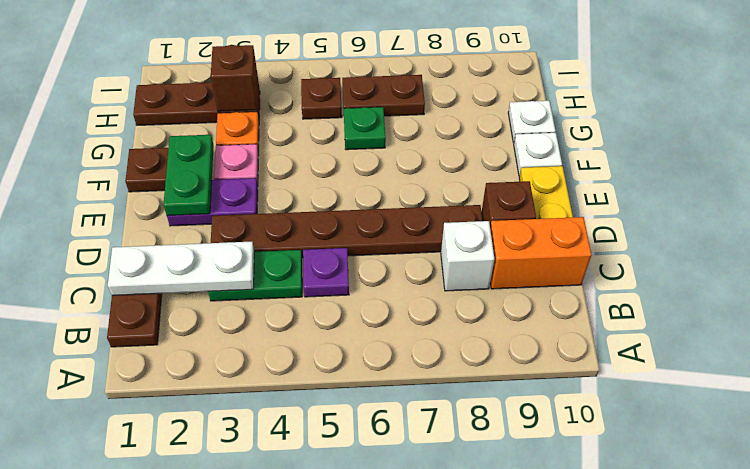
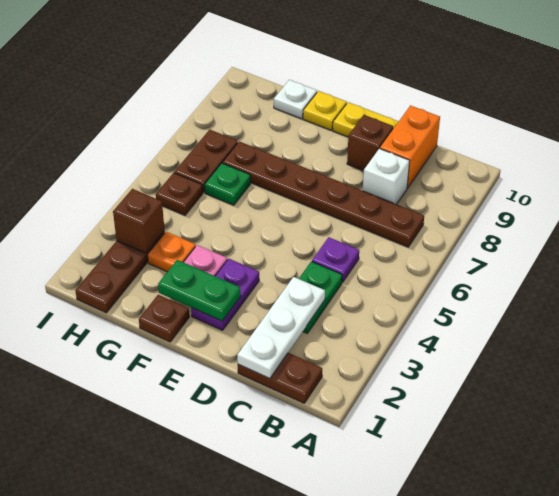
brown plate D3:D8 level 1 -> brown plate B7:G7 level 1
white plate F10 level 1 -> yellow plate F10 level 1

